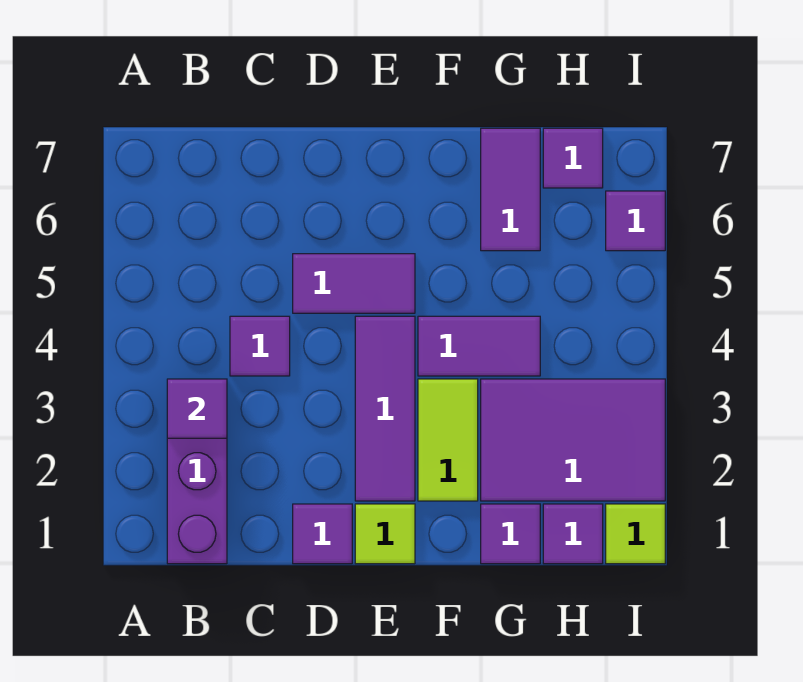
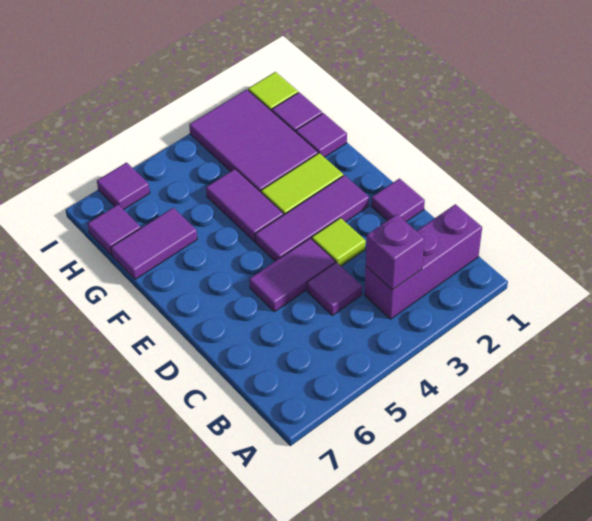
purple tile B3 level 2 -> purple brick B3 level 2
purple tile D5:E5 level 1 -> purple tile D4:D5 level 1
lime tile E1 level 1 -> lime tile D3 level 1

